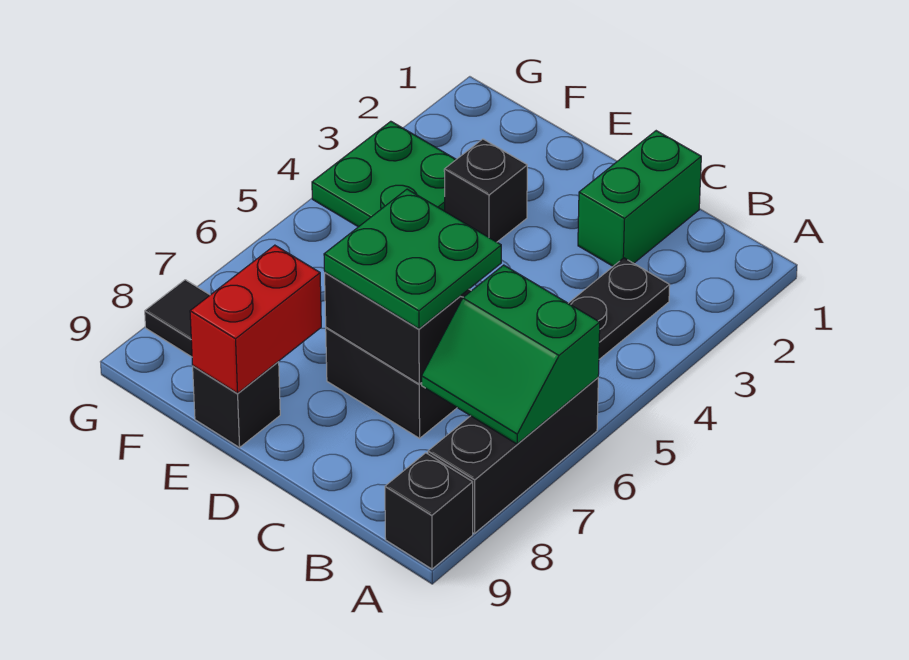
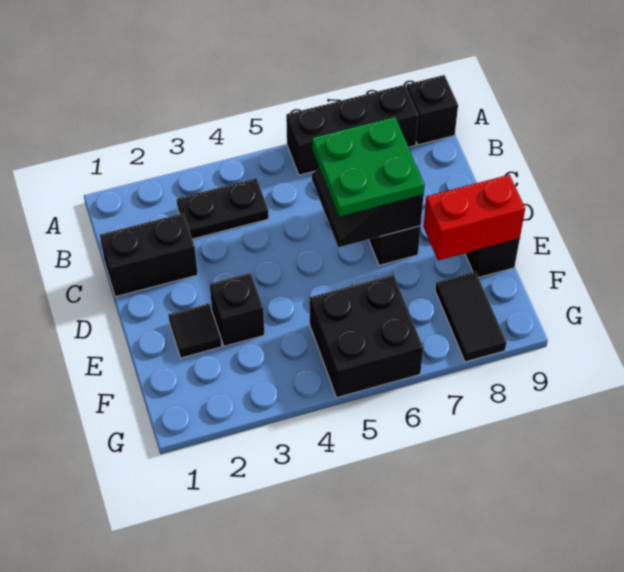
green slope A6:B7 level 2 top 6 -> none
green brick C1:C2 level 1 -> black brick C1:C2 level 1
none -> black tile E2 level 1
green plate F3:G4 level 1 -> none
none -> black brick F5:G6 level 1

